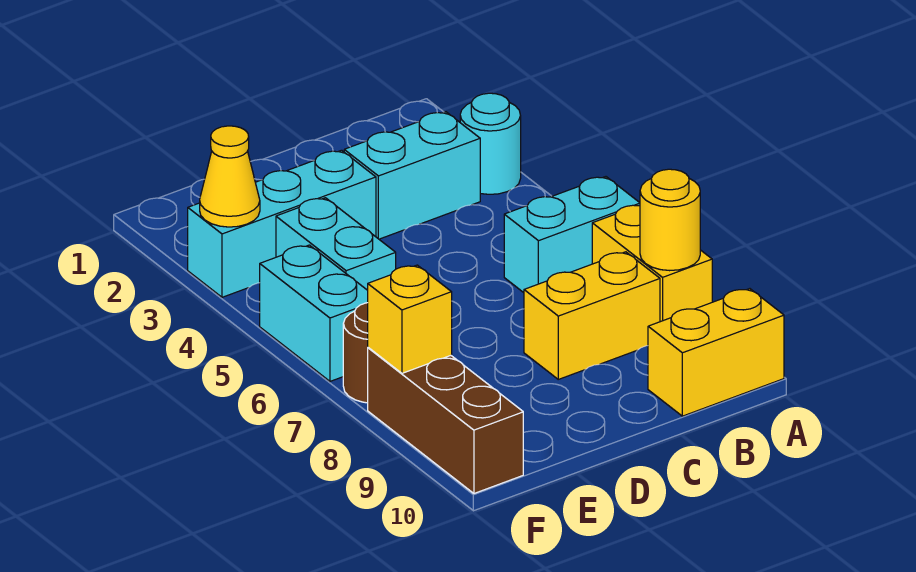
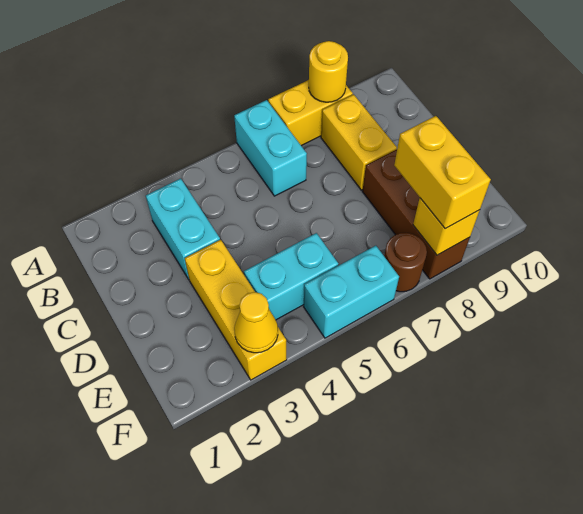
cyan round brick A3 level 1 -> none
yellow brick A10:B10 level 1 -> yellow brick E8:F8 level 3
cyan brick D3:F3 level 1 -> yellow brick D3:F3 level 1
brown brick F8:F10 level 1 -> brown brick D8:F8 level 1

